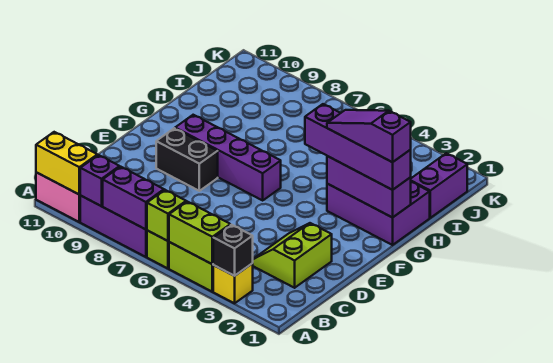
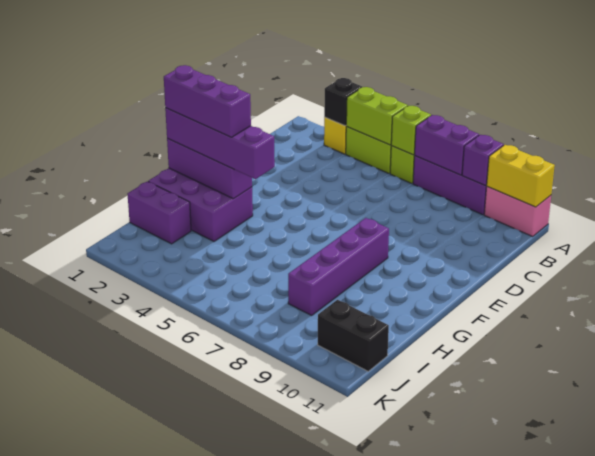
lime slope C2:D3 level 1 top 2 -> none
black brick E8:E9 level 1 -> black brick J10:J11 level 1
purple brick F6:F9 level 1 -> purple brick F8:I8 level 1
purple slope G1:G3 level 4 top 1 -> purple brick G1:G3 level 4
purple brick I1:J1 level 1 -> purple brick I1:I2 level 1

